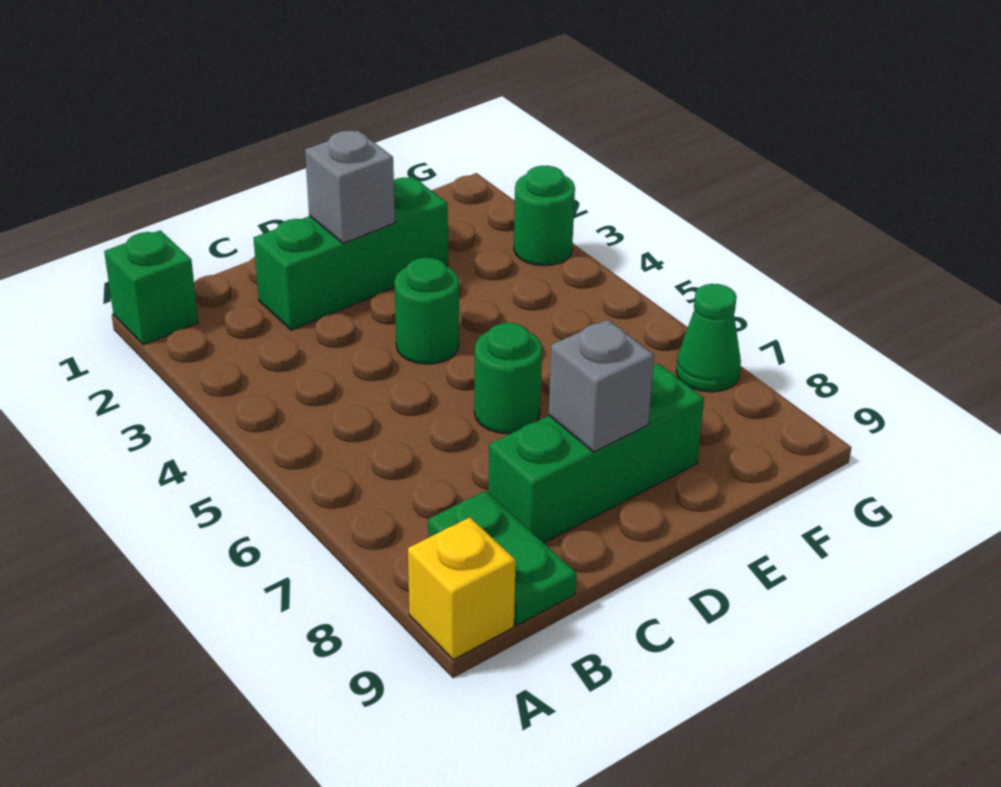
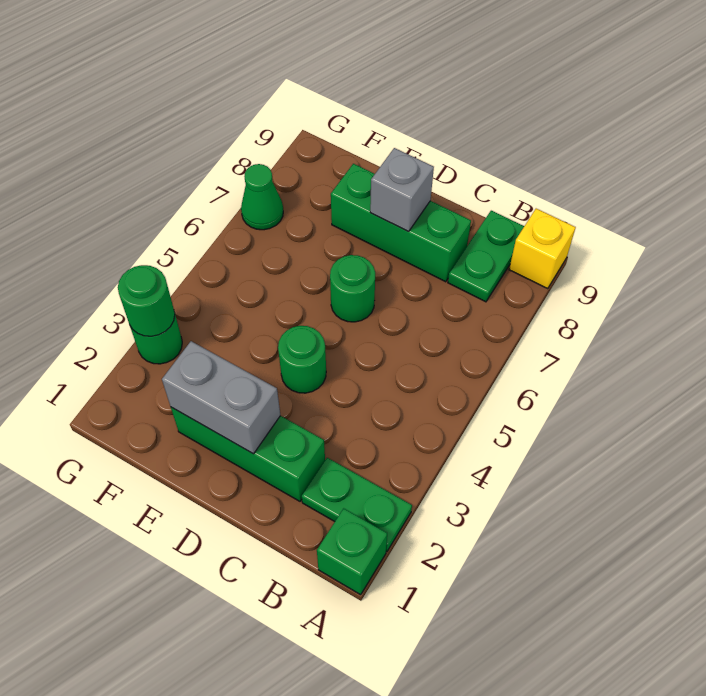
none -> green plate A2:B2 level 1
grey brick D2 level 2 -> grey brick D2:E2 level 2
none -> green round brick G3 level 2

